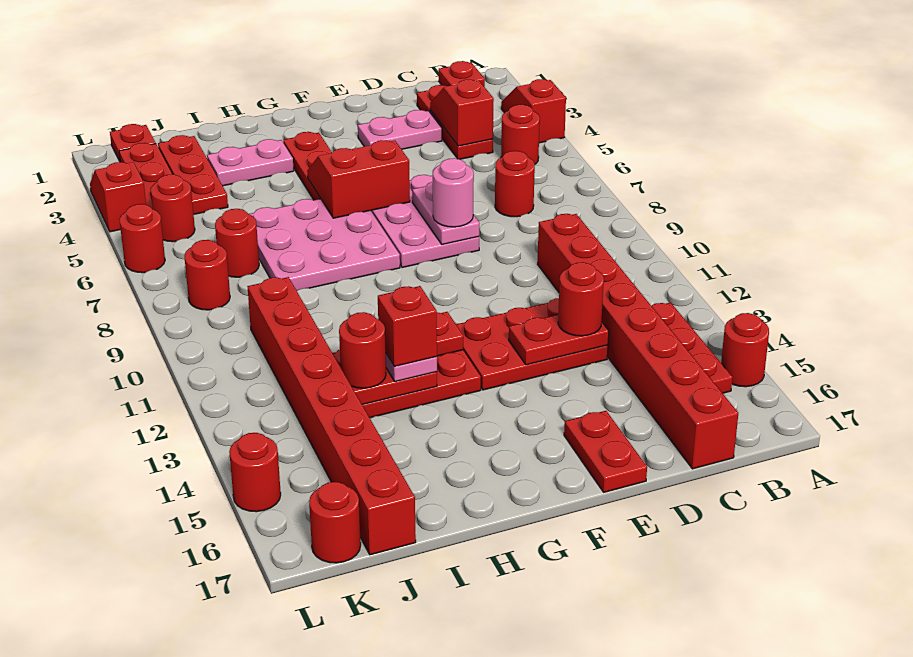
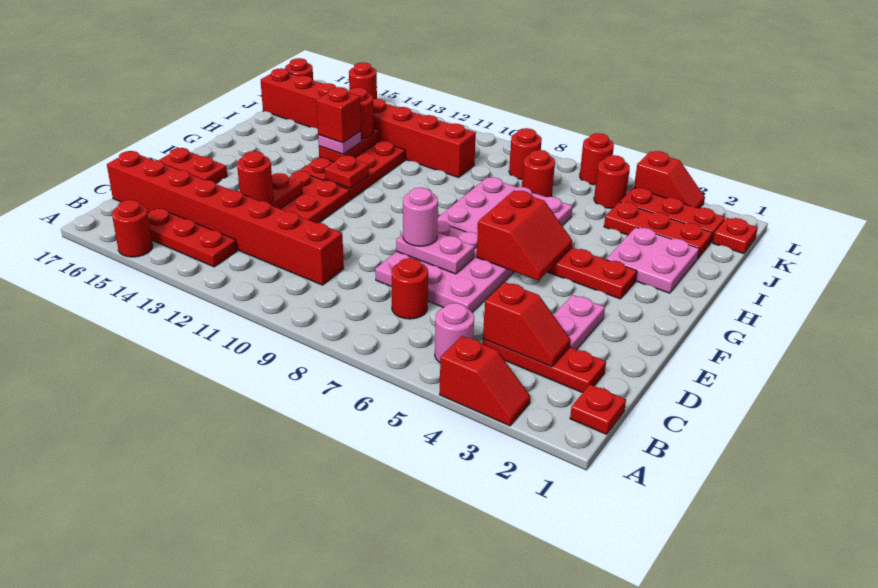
red round brick B5 level 1 -> pink round brick B5 level 1
pink plate E6:F8 level 1 -> pink plate D6:F8 level 1
pink plate H3:I3 level 1 -> pink plate H2:I3 level 1

